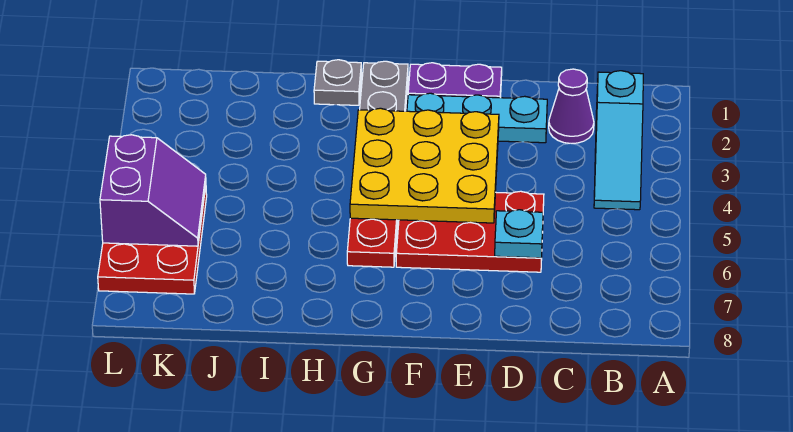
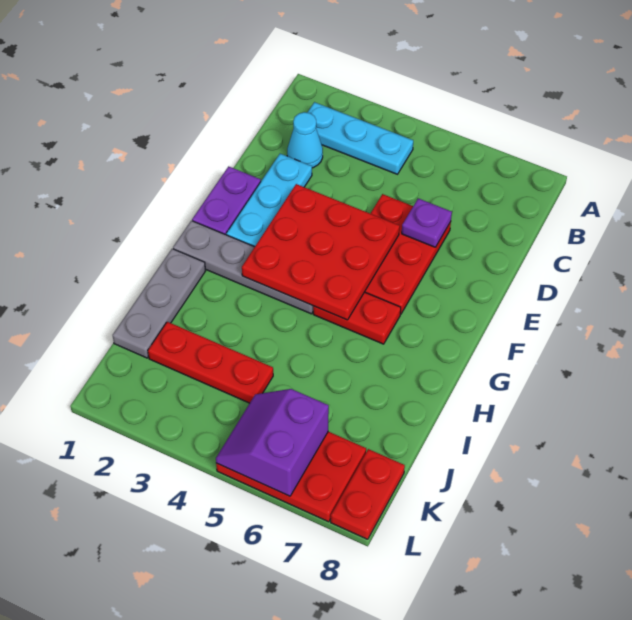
cyan slope B2:B4 level 1 top 2 -> cyan plate B2:B4 level 1
purple cone C2 level 1 -> cyan cone C2 level 1
cyan plate D6 level 2 -> purple plate D6 level 2
yellow plate E3:G5 level 2 -> red plate E3:G5 level 2
grey plate H1 level 1 -> grey plate H1:J1 level 1
none -> red plate J2:J4 level 1
purple slope K5:L6 level 2 top L -> purple slope K5:L6 level 2 top 6
none -> red plate K8:L8 level 1

